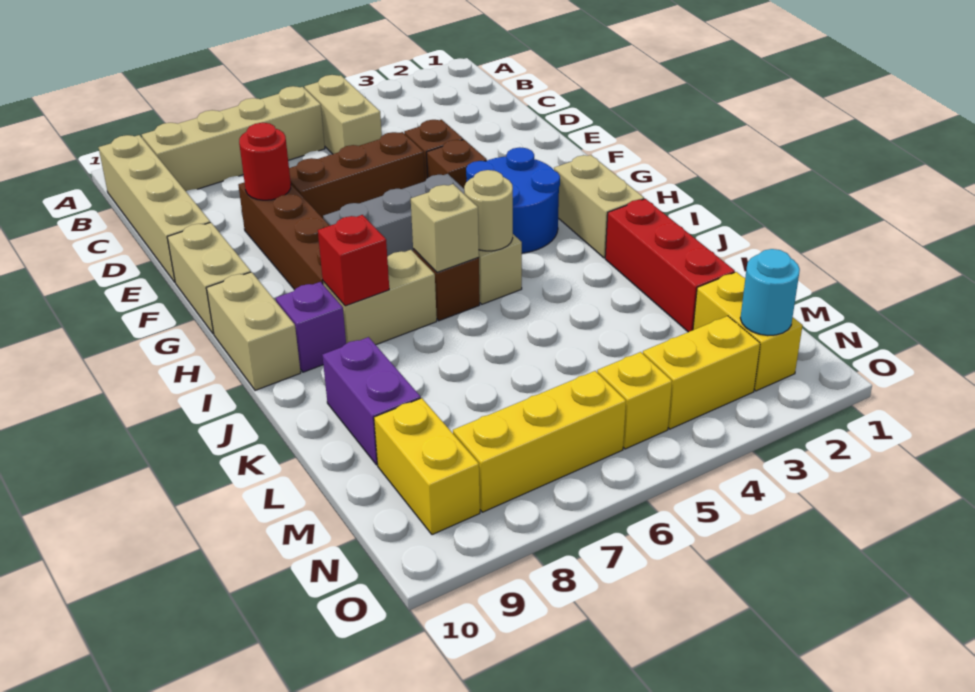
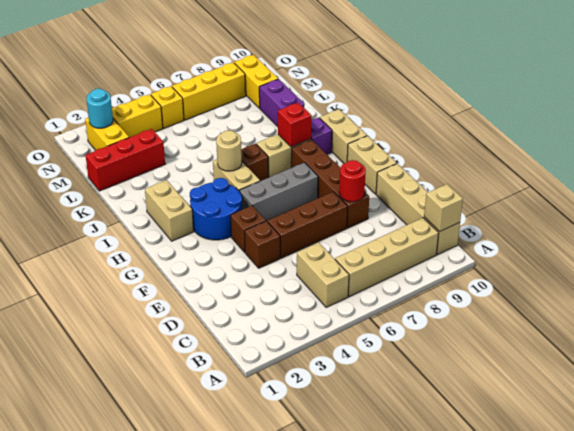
tan brick I6 level 2 -> tan brick B10 level 2
red brick J2:L2 level 1 -> red brick L1:L3 level 1

